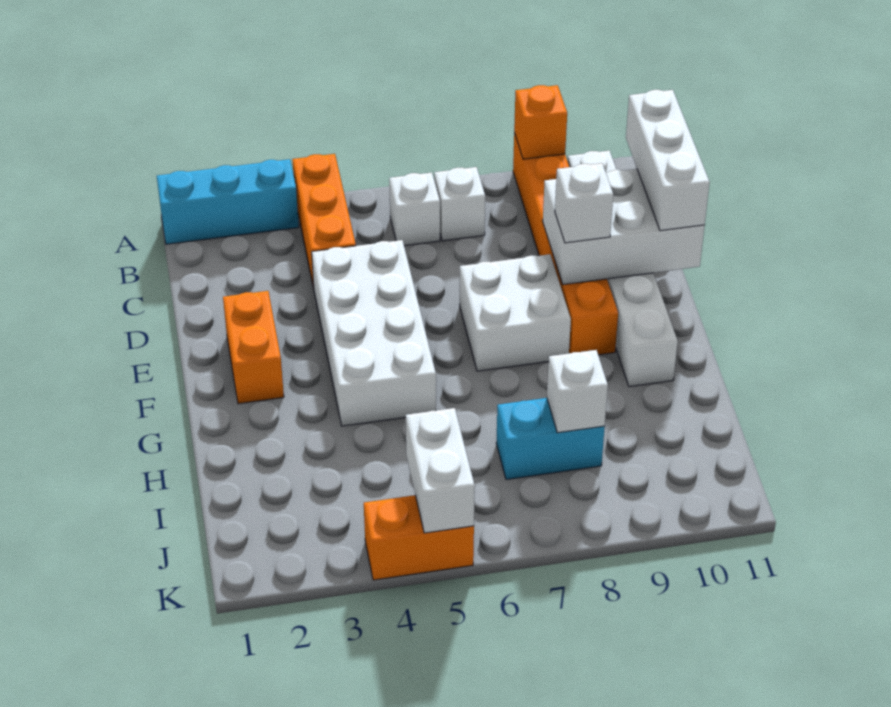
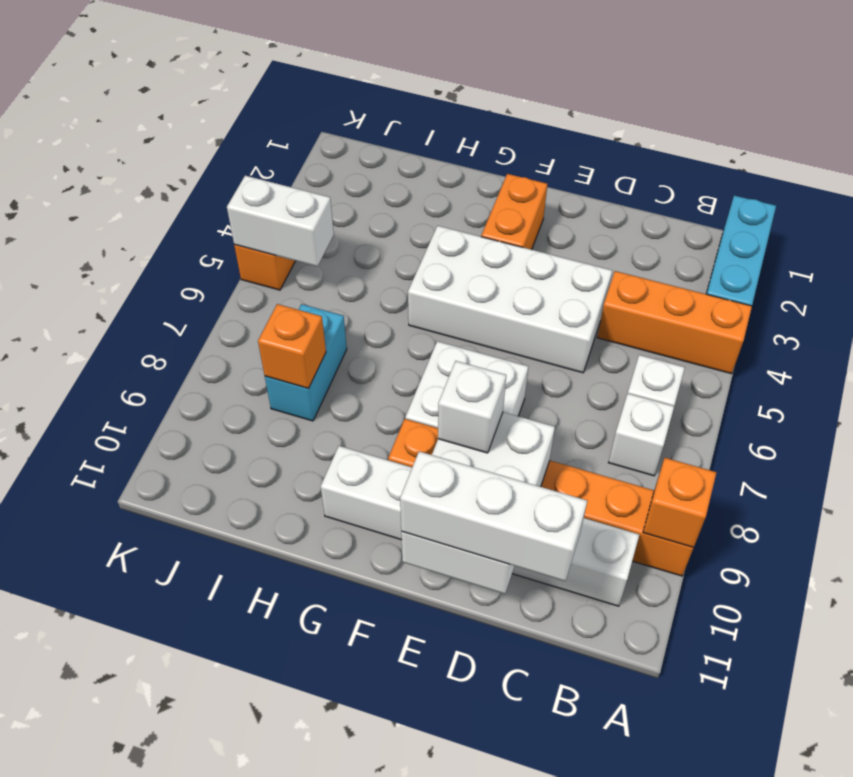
orange brick E2:F2 level 1 -> orange brick F2:F3 level 1
white brick I8 level 2 -> orange brick I8 level 2

